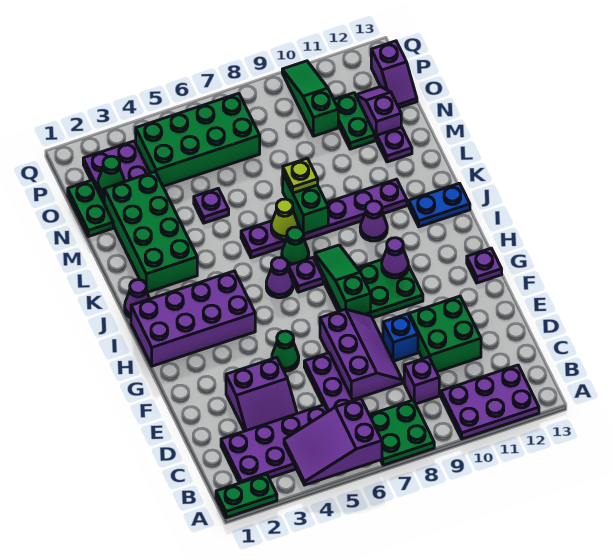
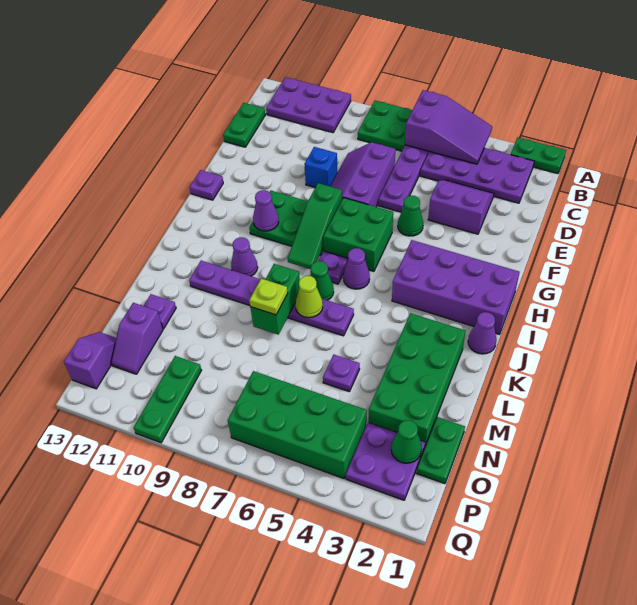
purple brick C9 level 1 -> none
green brick D10:E11 level 1 -> green brick G6:H7 level 1
blue plate J12:J13 level 1 -> none
green plate N11:O11 level 1 -> green plate C13:D13 level 1
green slope O10:Q10 level 1 top O -> green plate O10:Q10 level 1

